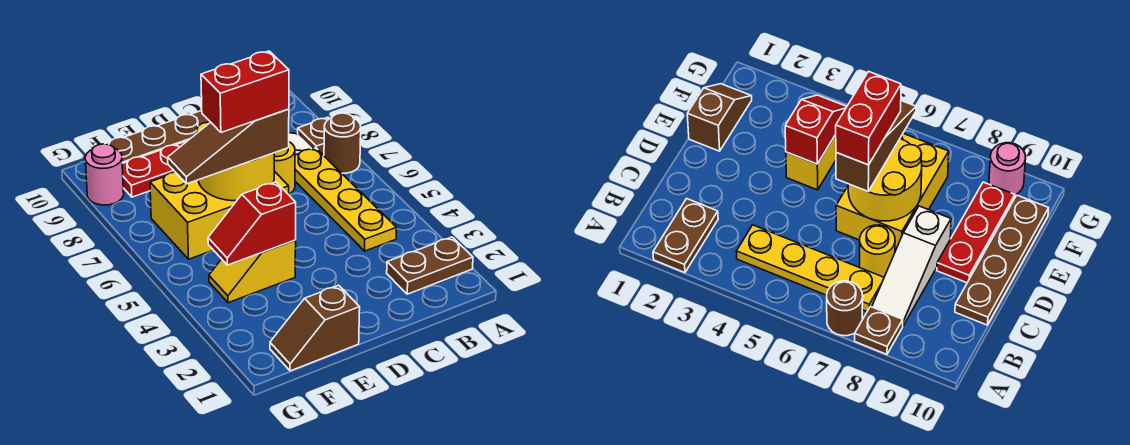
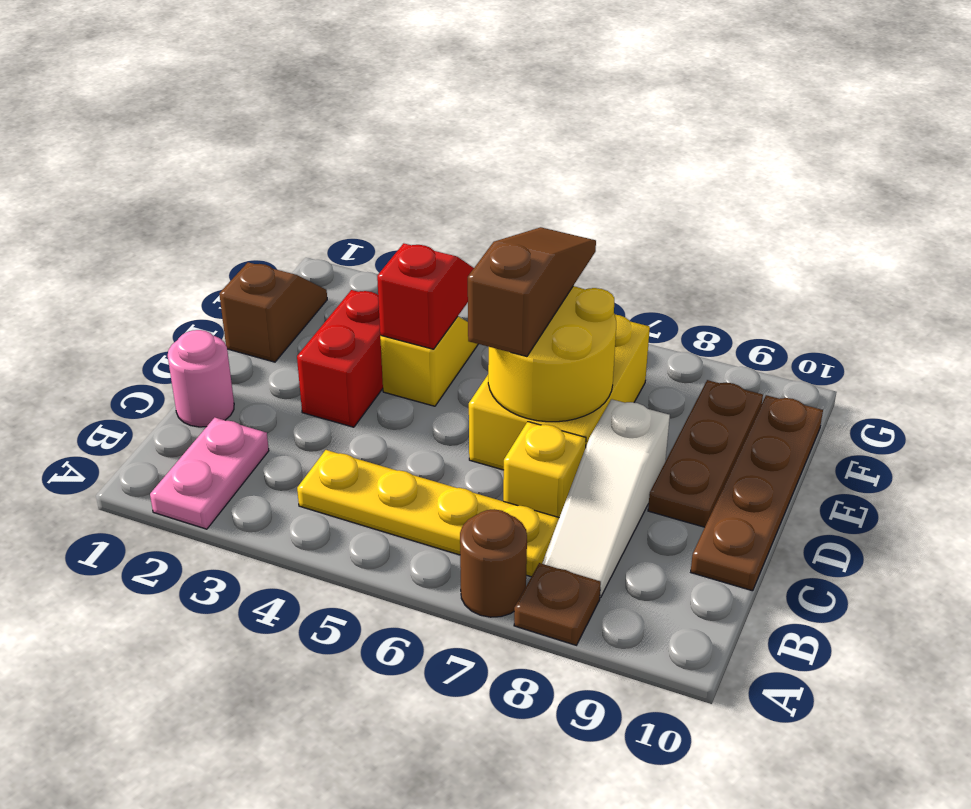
brown plate A2:B2 level 1 -> pink plate A2:B2 level 1
yellow round brick C7 level 1 -> yellow brick C7 level 1
red brick D6:E6 level 4 -> red brick D3:E3 level 1
red plate D9:F9 level 1 -> brown plate D9:F9 level 1
pink round brick G9 level 1 -> pink round brick C1 level 1

